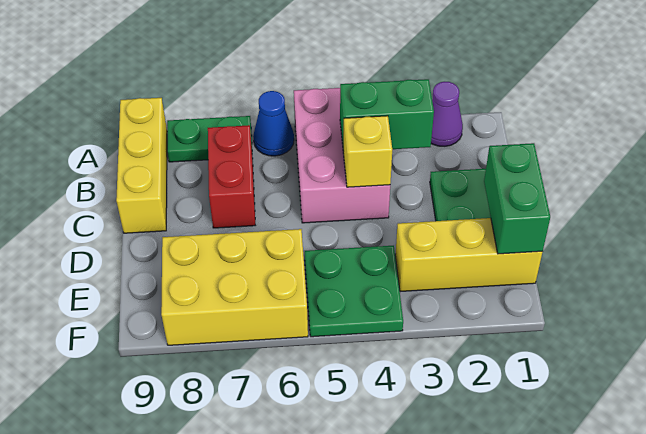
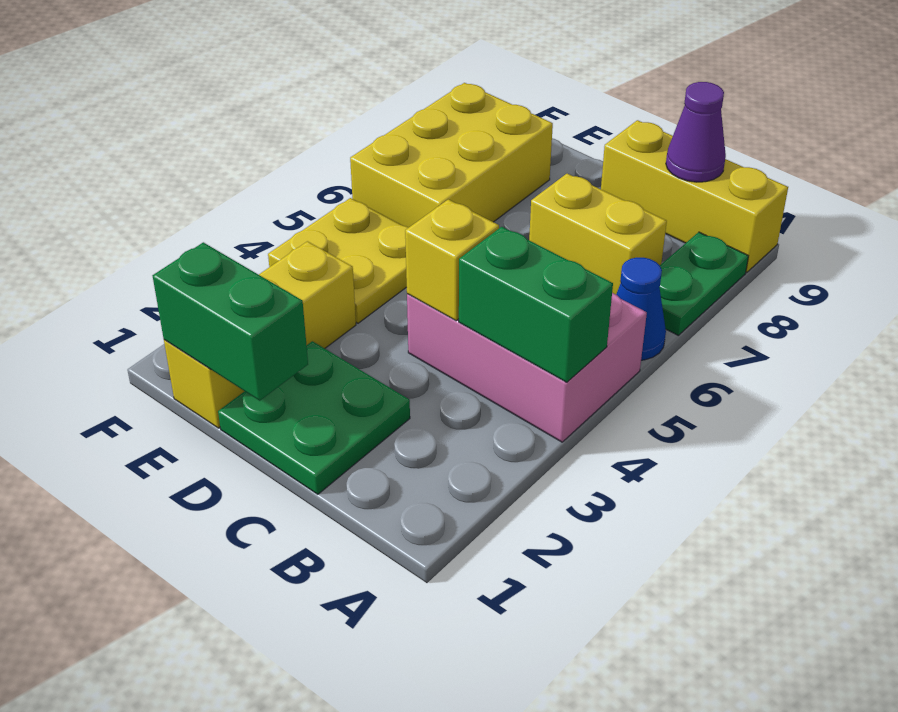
purple cone A2 level 1 -> purple cone B9 level 2
green brick B3:B4 level 2 -> green brick A4:B4 level 2
red brick B7:C7 level 1 -> yellow brick B7:C7 level 1
green plate E4:F5 level 1 -> yellow plate E4:F5 level 1

